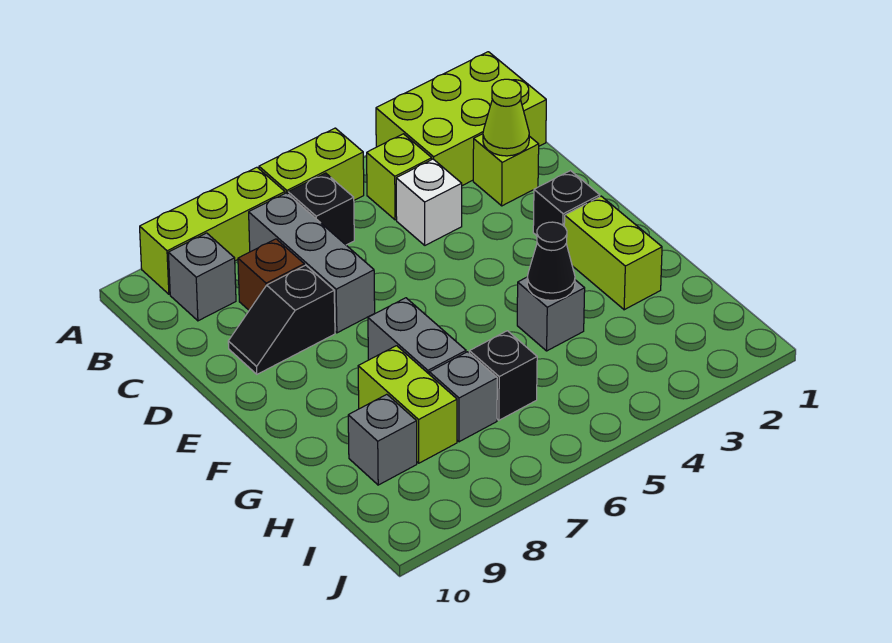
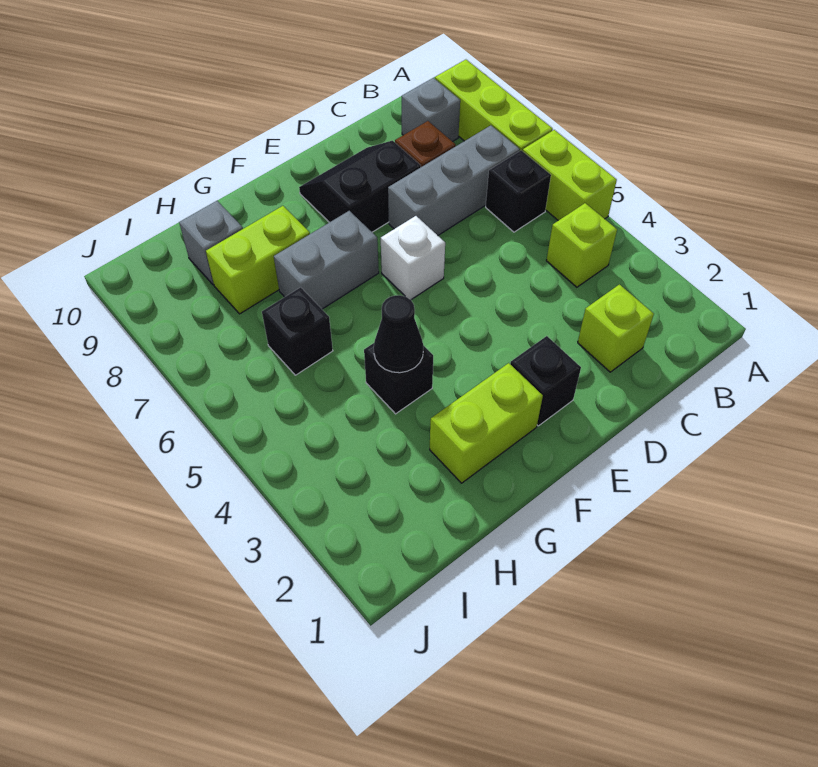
lime brick A1:B3 level 1 -> none
lime cone C2 level 2 -> none
white brick C4 level 1 -> white brick E6 level 1
black slope D8:D9 level 1 top 8 -> black slope D8:E9 level 1 top 8
grey brick G4 level 1 -> black brick G4 level 1
grey brick H7 level 1 -> none

